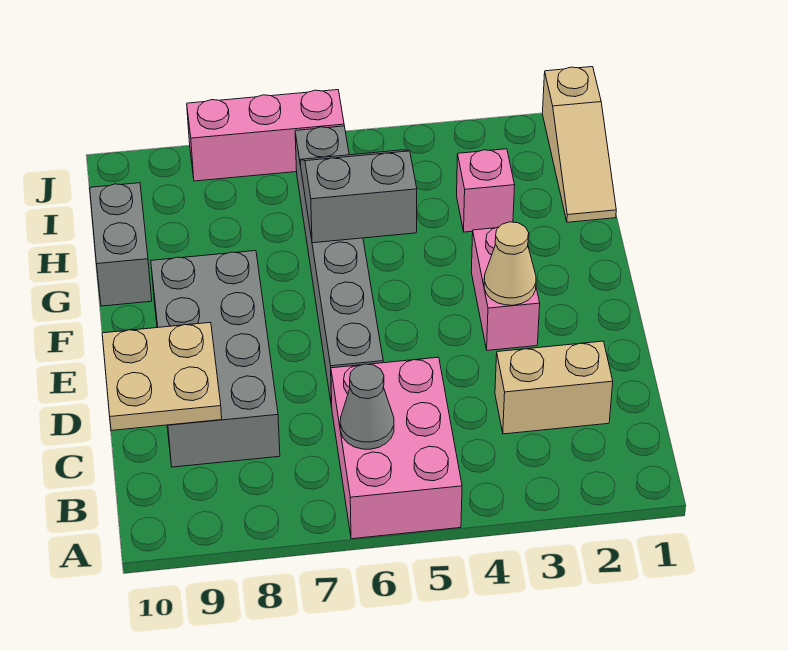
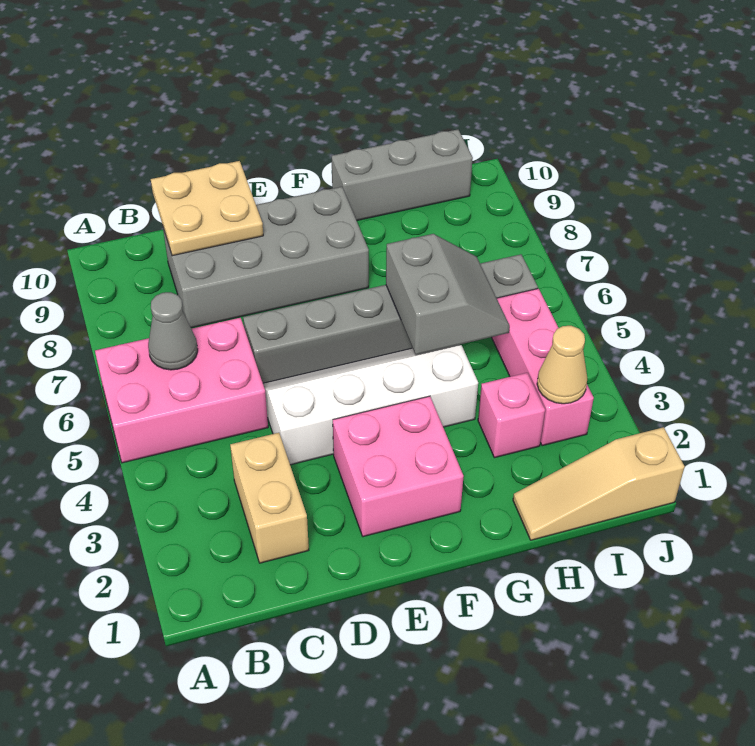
none -> white slope D4:G5 level 1 top 4
pink brick E3:F3 level 1 -> pink brick E2:F3 level 1
tan cone E3 level 2 -> tan cone I3 level 2
grey brick G10:H10 level 1 -> grey brick G10:I10 level 1
pink brick J6:J8 level 1 -> pink brick I3:I5 level 1

